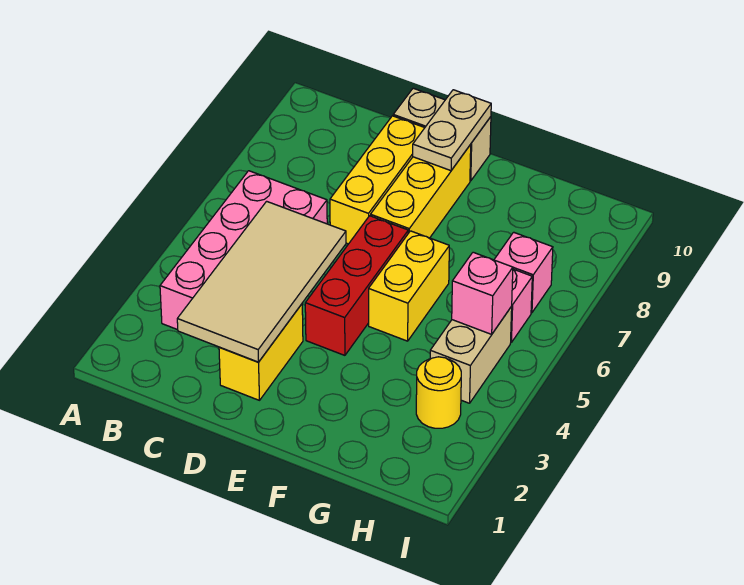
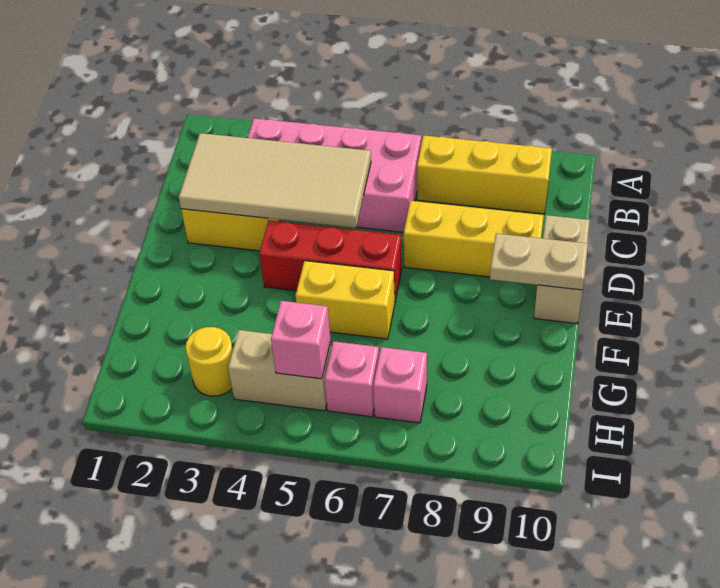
yellow brick E7:E9 level 1 -> yellow brick B7:B9 level 1

